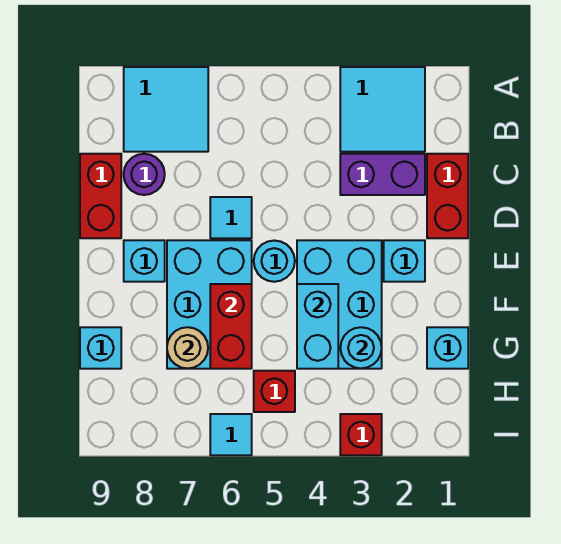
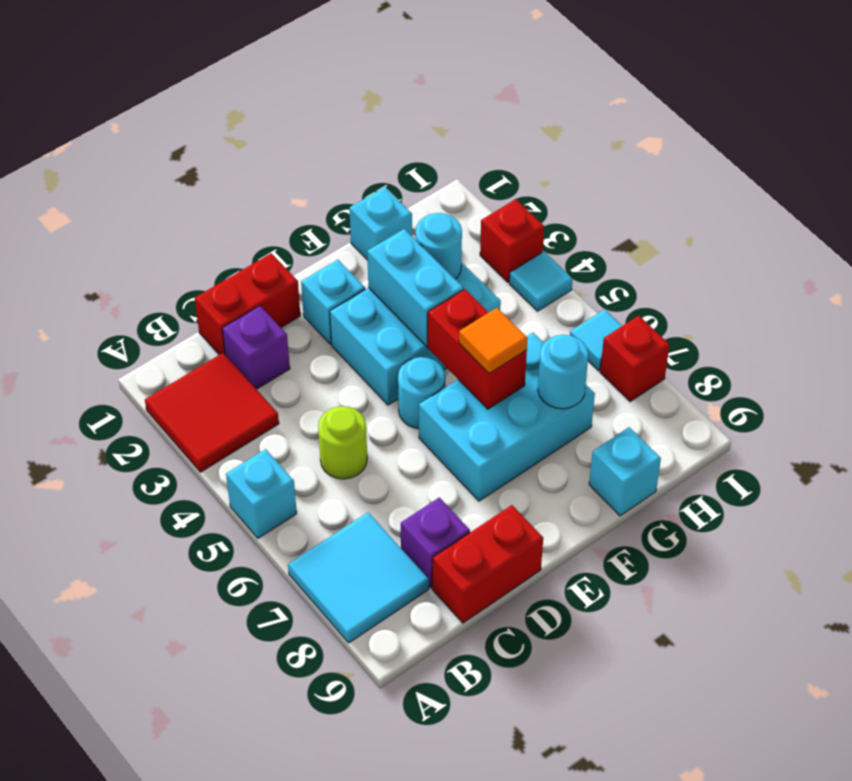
cyan tile A2:B3 level 1 -> red tile A2:B3 level 1
purple brick C2:C3 level 1 -> purple brick C2 level 1
none -> lime round brick C5 level 1
purple round brick C8 level 1 -> purple brick C8 level 1
cyan tile D6 level 1 -> cyan tile I4 level 1
cyan brick E8 level 1 -> cyan brick A5 level 1
cyan brick F4:G4 level 2 -> cyan brick F3:F4 level 2
red brick F6:G6 level 2 -> red brick F5:F6 level 2
none -> orange tile F6 level 3
tan round brick G7 level 2 -> cyan round brick G7 level 2
red brick H5 level 1 -> red brick I7 level 1

